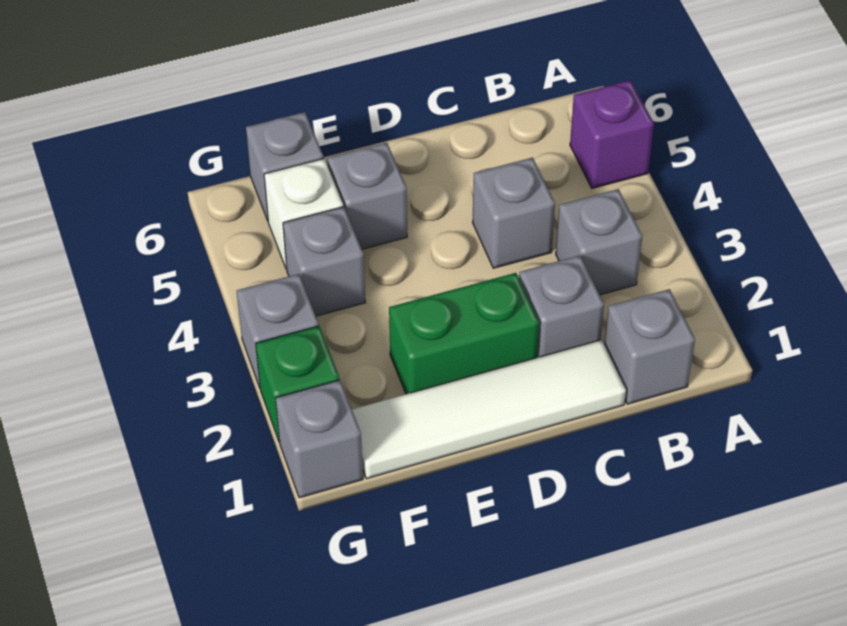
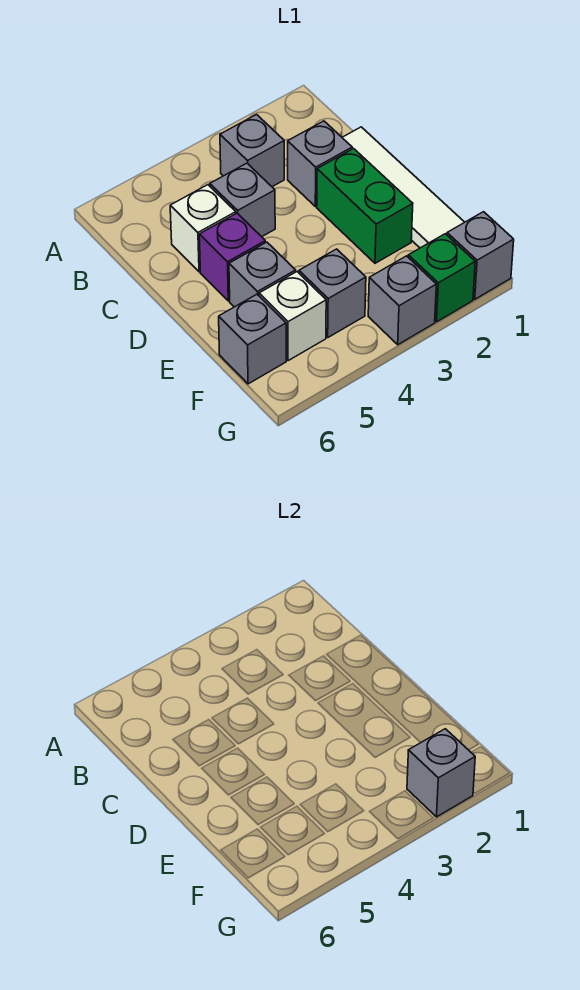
purple brick A5 level 1 -> purple brick D5 level 1
grey brick B1 level 1 -> grey brick G2 level 2
none -> white brick C5 level 1

